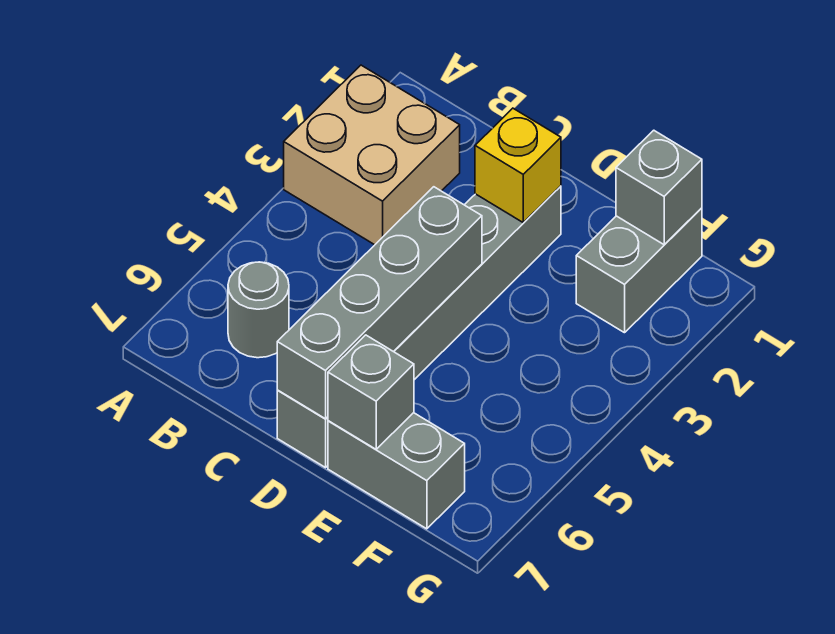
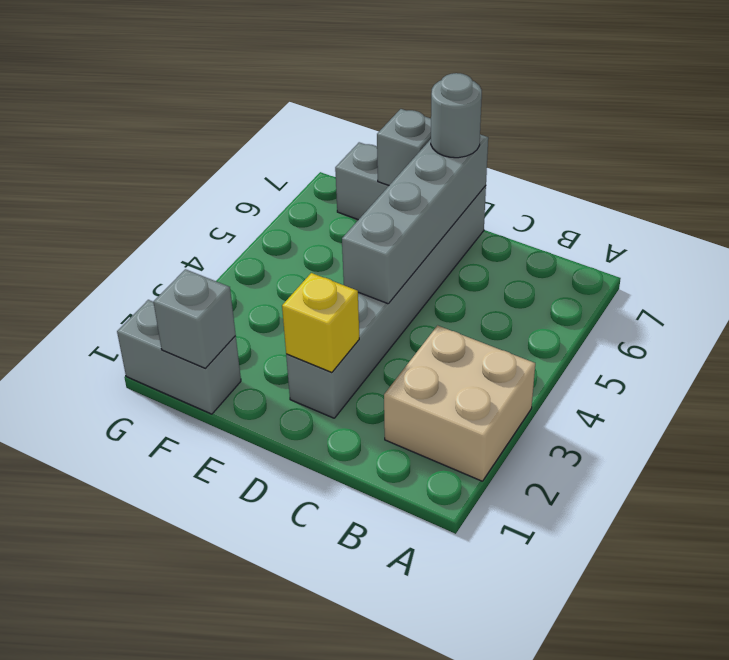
grey round brick B6 level 1 -> grey round brick D7 level 3
grey brick F1:F2 level 1 -> grey brick F1:G1 level 1

